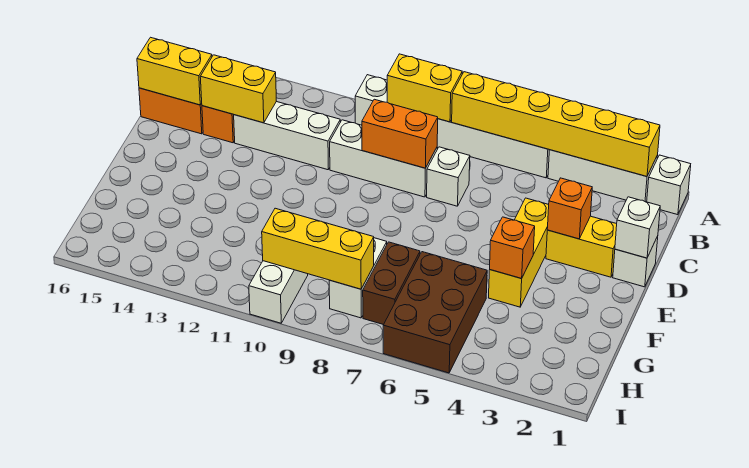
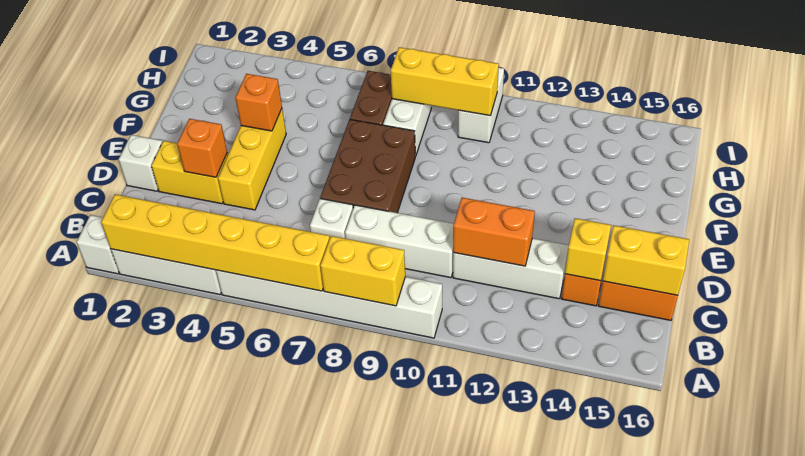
orange brick C8:C9 level 2 -> orange brick C11:C12 level 2
yellow brick C13:C14 level 2 -> yellow brick C14 level 2
white brick D1 level 2 -> none
brown brick G5:I6 level 1 -> brown brick D7:F8 level 1

